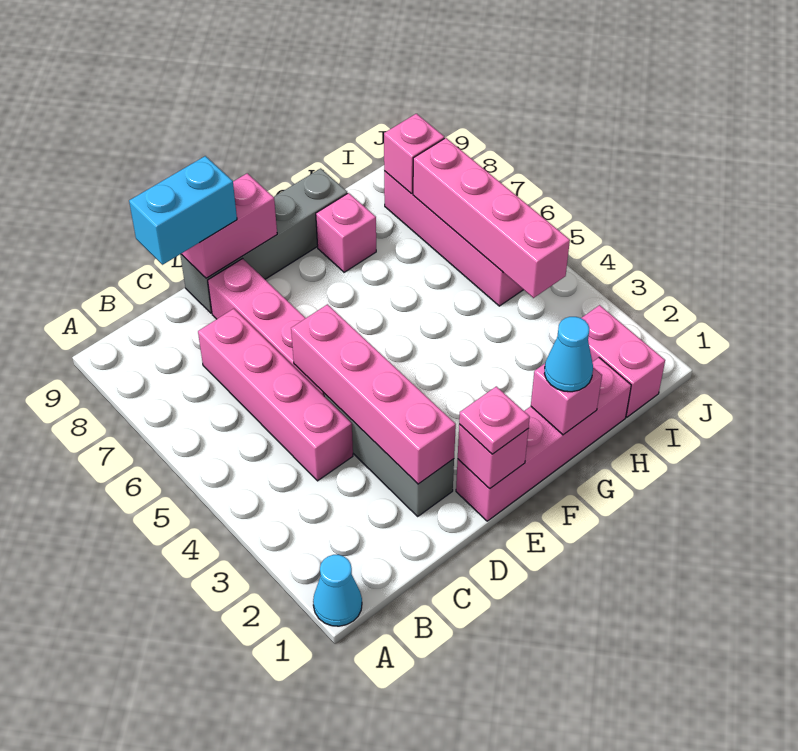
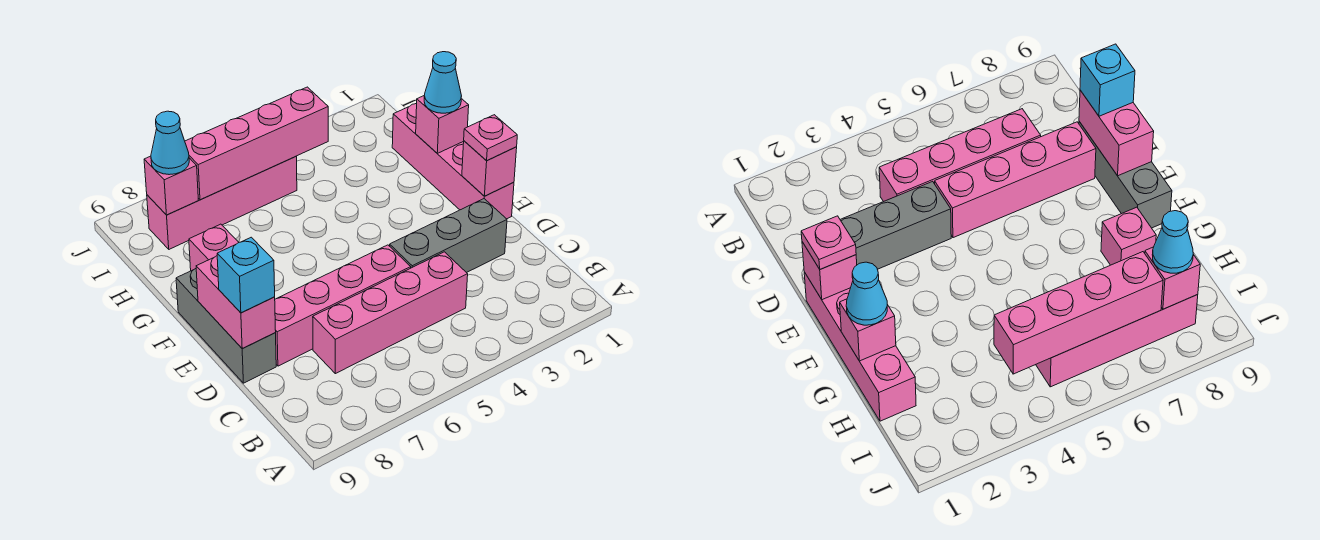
cyan cone A1 level 1 -> cyan cone I8 level 3
cyan brick C9:D9 level 3 -> cyan brick D9 level 3
pink brick D2:D5 level 2 -> none
grey brick D9:G9 level 1 -> grey brick D9:F9 level 1
pink brick I1:I2 level 1 -> none

